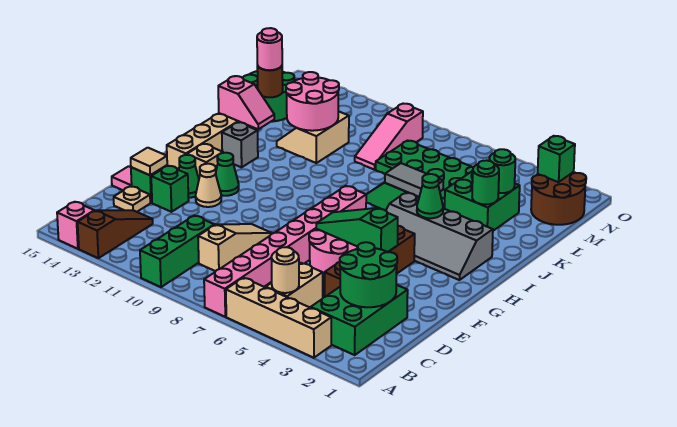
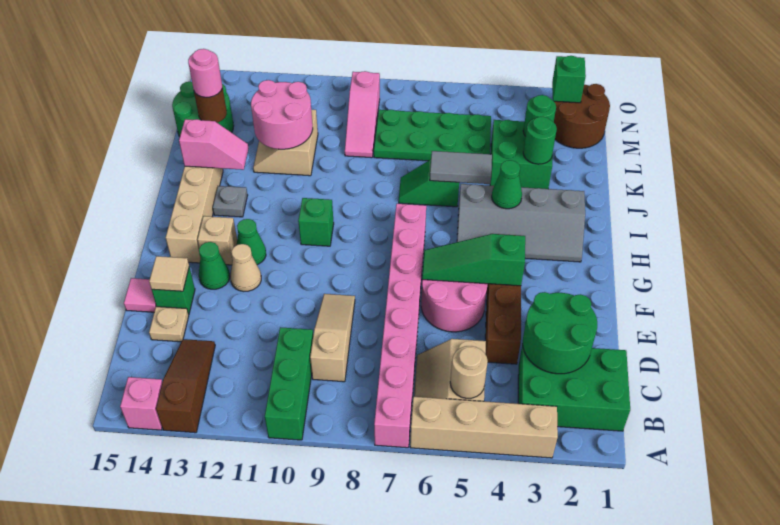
green brick B2:D3 level 1 -> green brick B1:C3 level 1
green brick E13 level 1 -> green brick H10 level 1
grey brick I13 level 1 -> grey plate I13 level 1

